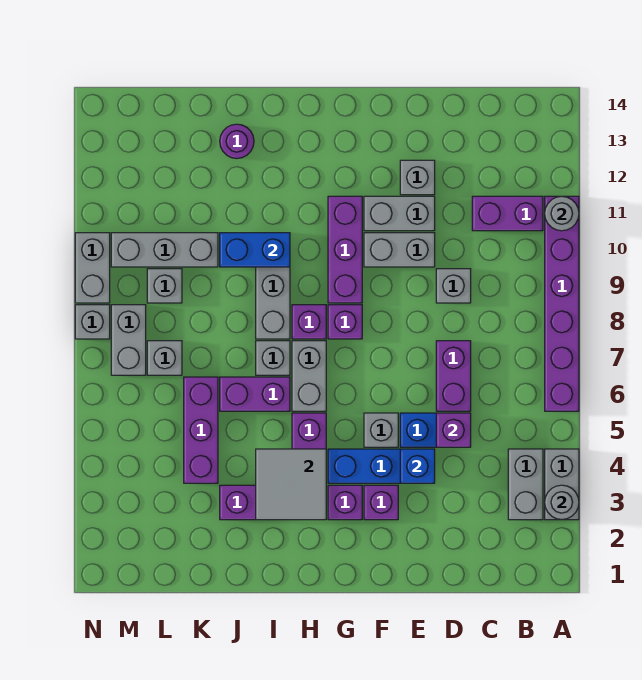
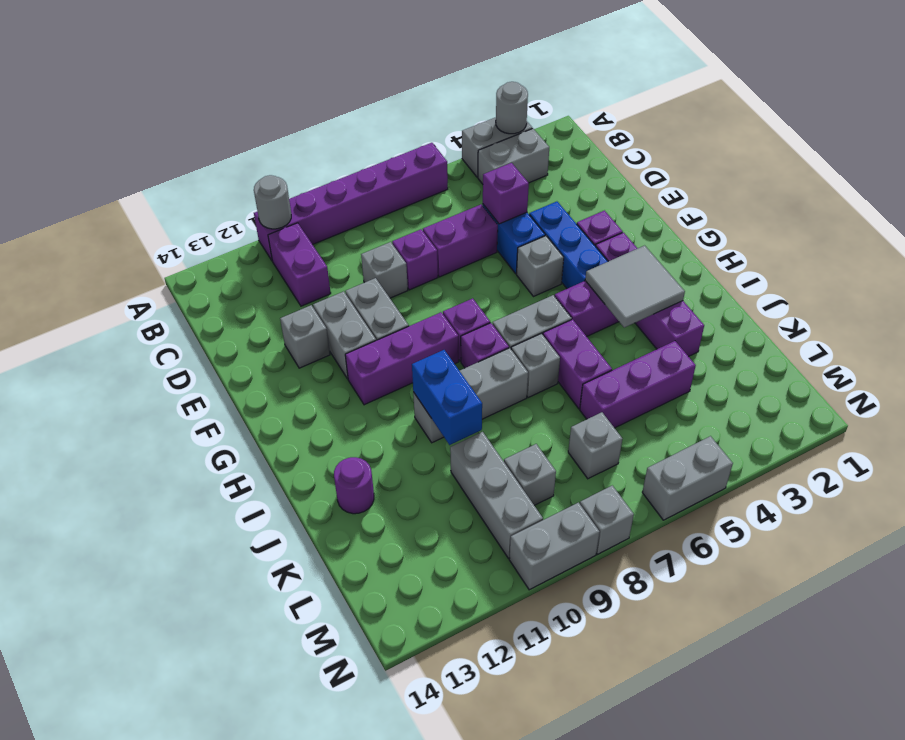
none -> purple brick D8 level 1
blue brick E4 level 2 -> none
grey brick M7:M8 level 1 -> grey brick N5:N6 level 1

